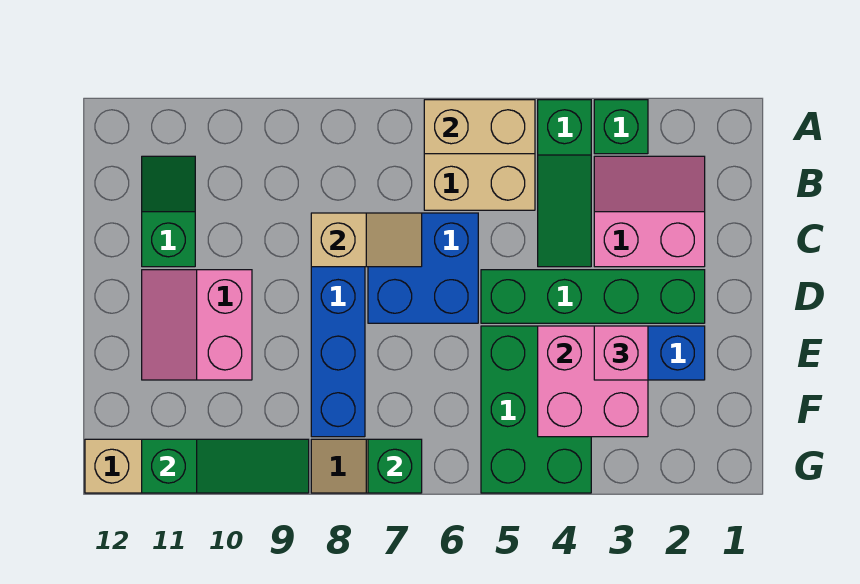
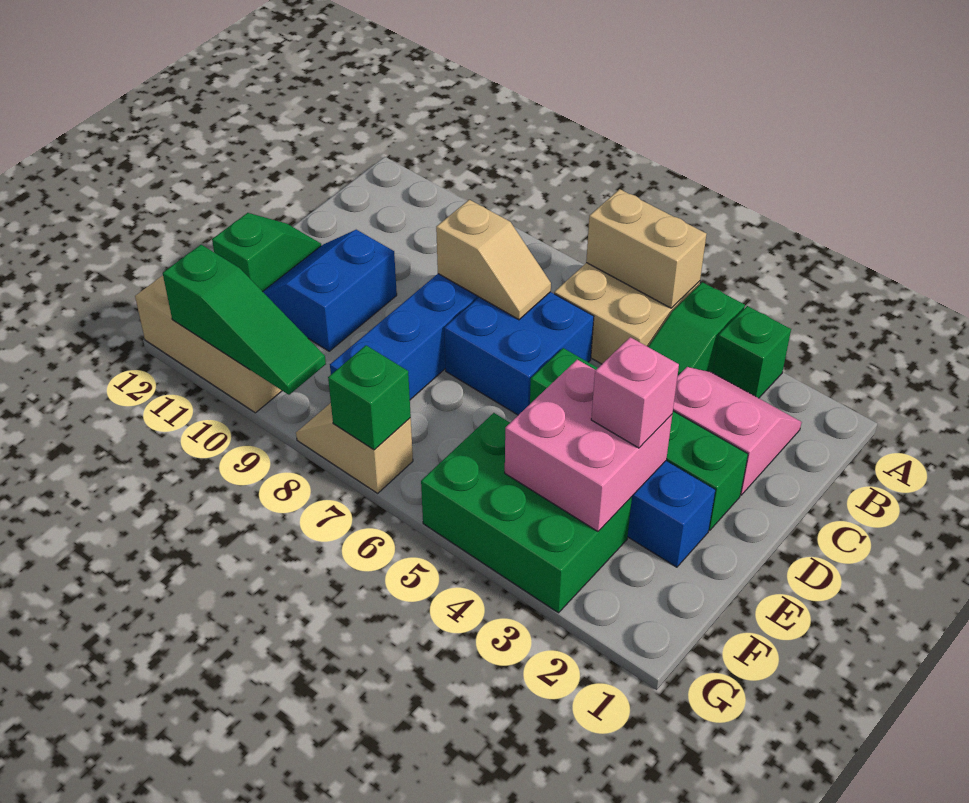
green slope B11:C11 level 1 top C -> green slope D12:E12 level 1 top E
pink slope D10:E11 level 1 top 10 -> blue slope D10:E11 level 1 top 10
green brick E4:G5 level 1 -> green brick F3:G5 level 1

